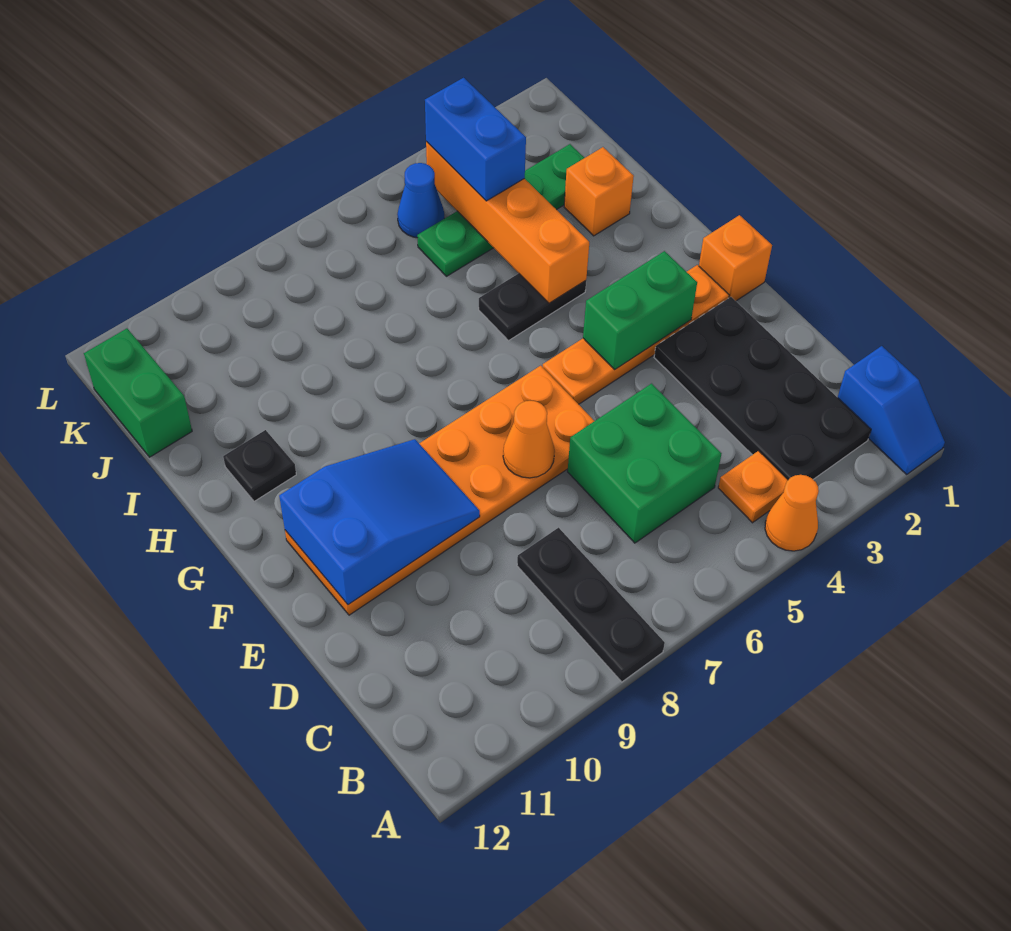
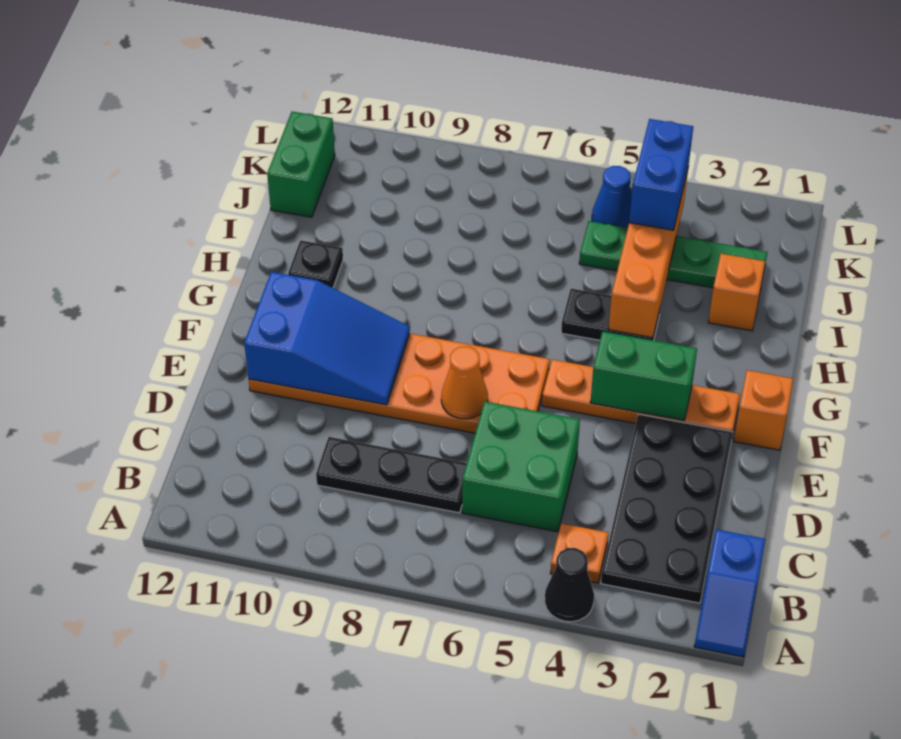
orange cone A4 level 1 -> black cone A4 level 1
black plate A8:C8 level 1 -> black plate C7:C9 level 1

